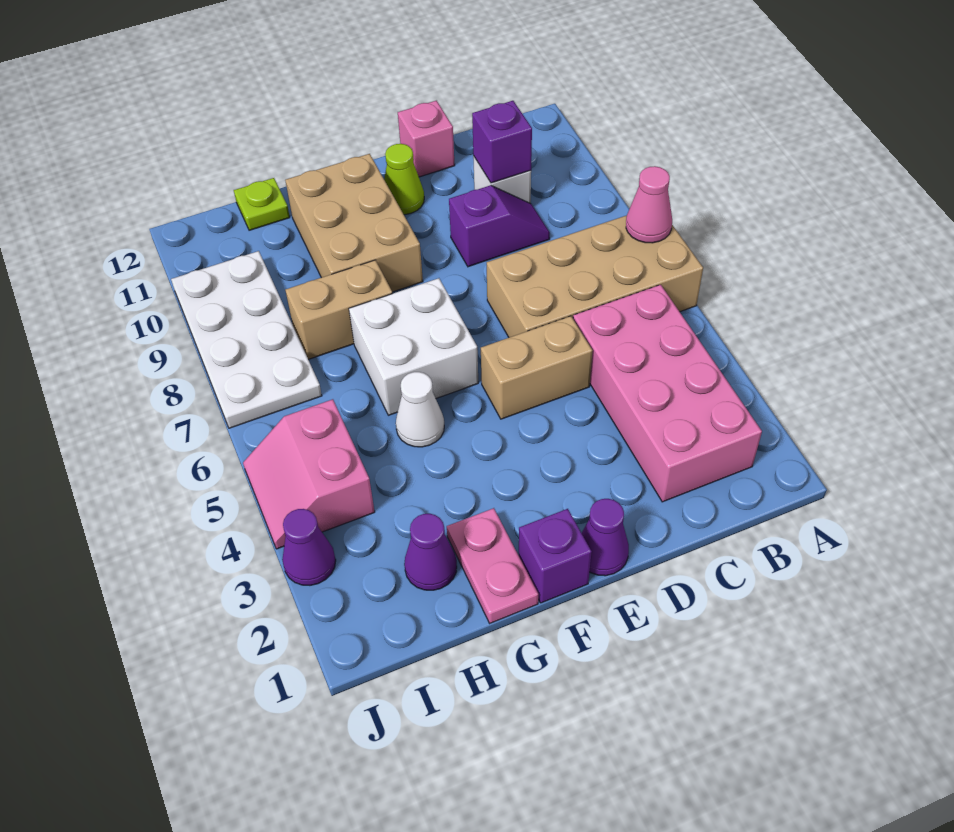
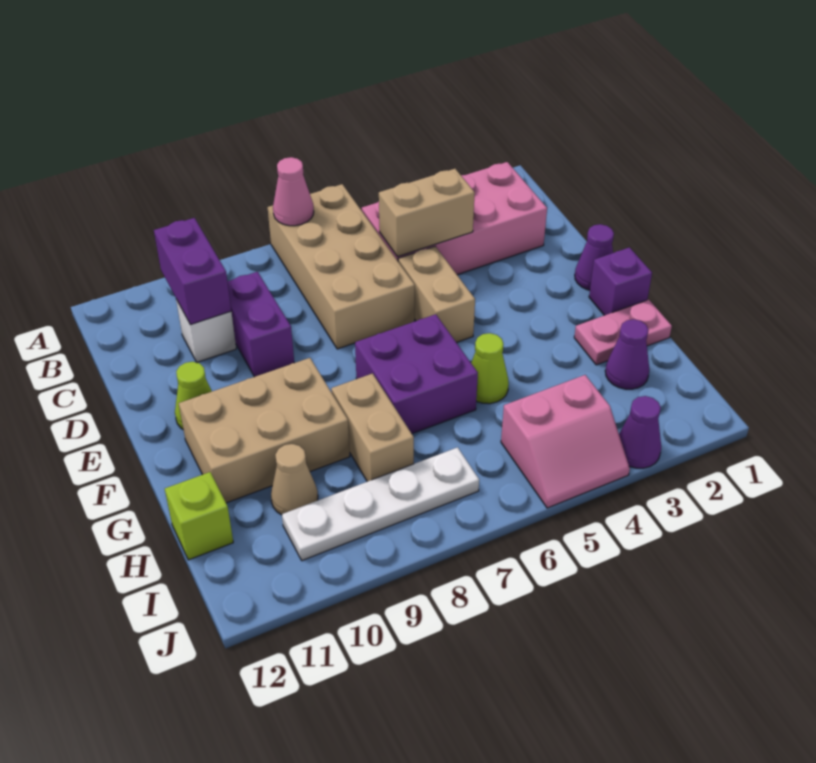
none -> tan brick C4:C5 level 2
purple slope C9:D9 level 1 top D -> purple brick C9:D9 level 1
purple brick C10 level 2 -> purple brick B10:C10 level 2
pink brick D12 level 1 -> none
white brick F6:G7 level 1 -> purple brick F6:G7 level 1
white cone G5 level 1 -> lime cone G5 level 1
none -> tan cone H10 level 1
lime plate H12 level 1 -> lime brick H12 level 1
white plate I7:J10 level 1 -> white plate I7:I10 level 1

